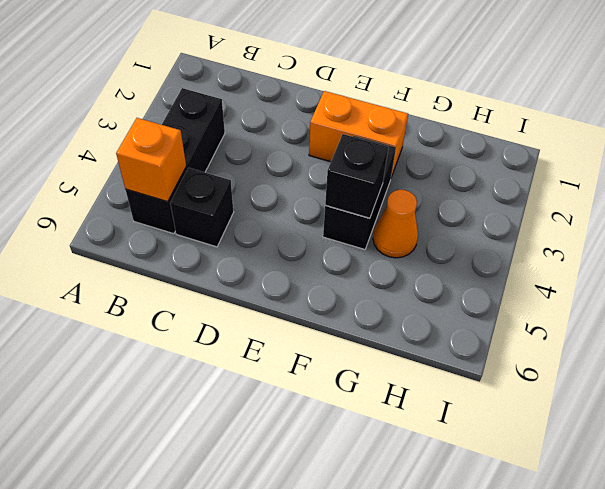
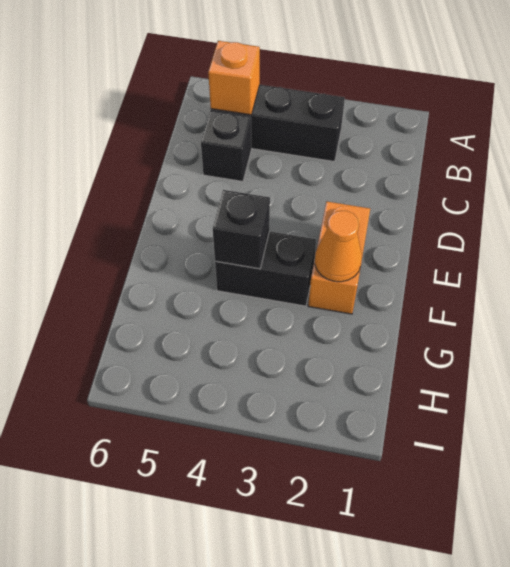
orange cone G4 level 1 -> orange cone F2 level 2

